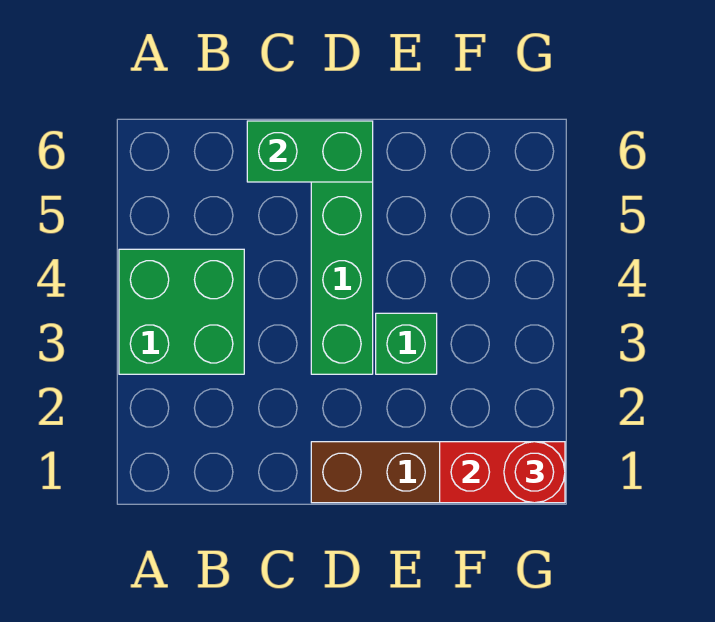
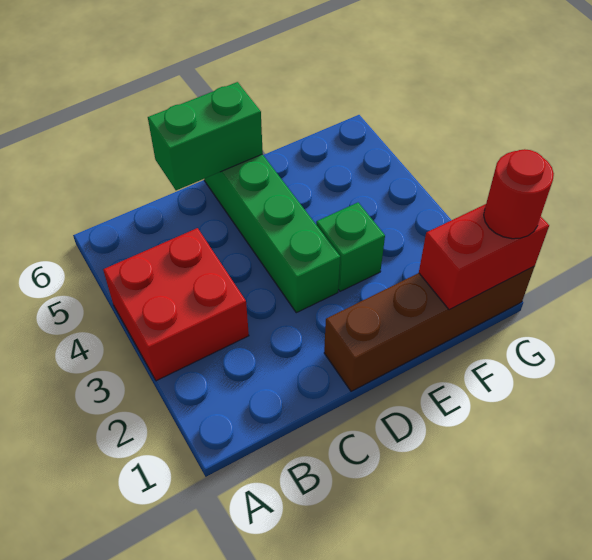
green brick A3:B4 level 1 -> red brick A3:B4 level 1

